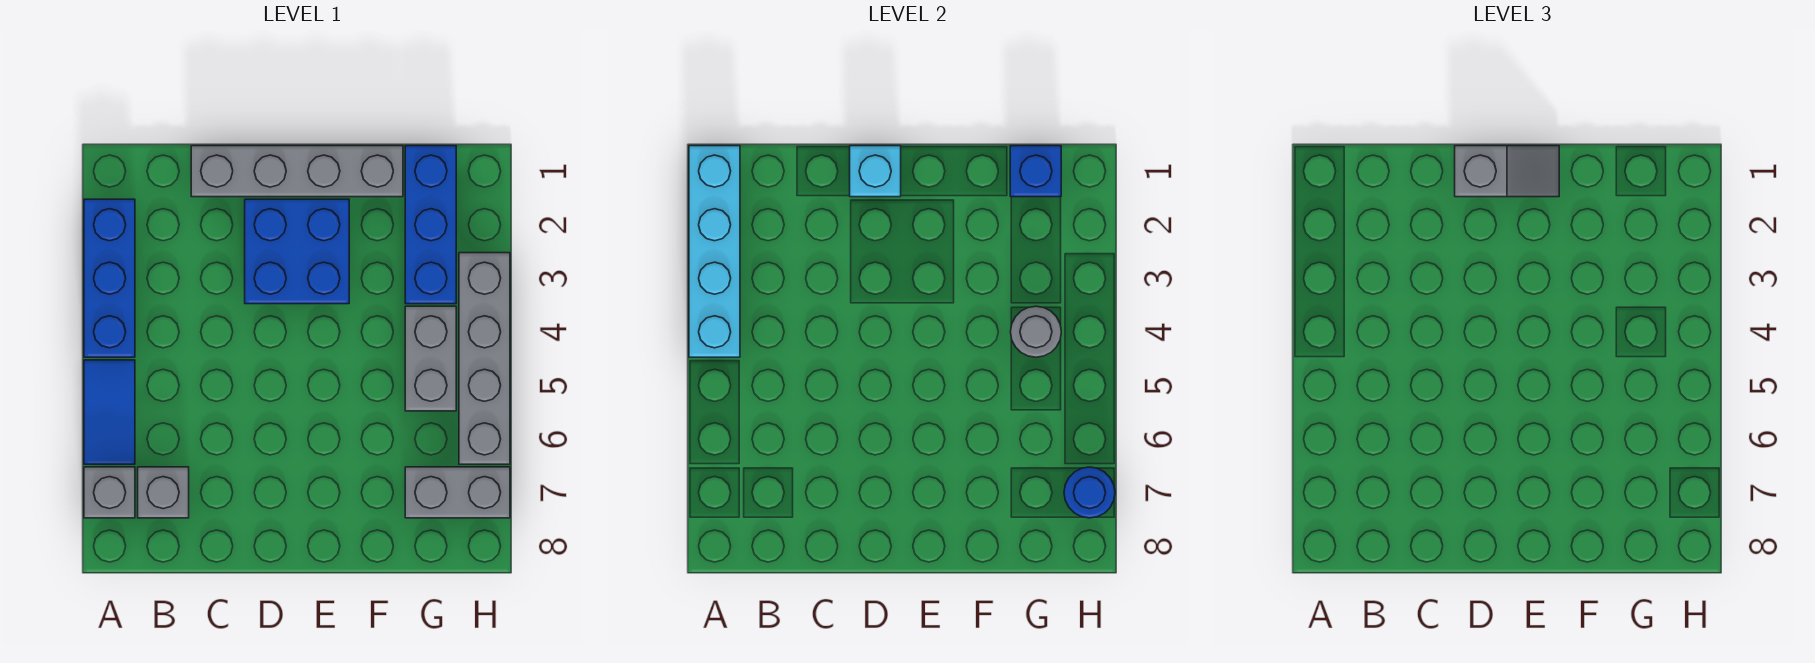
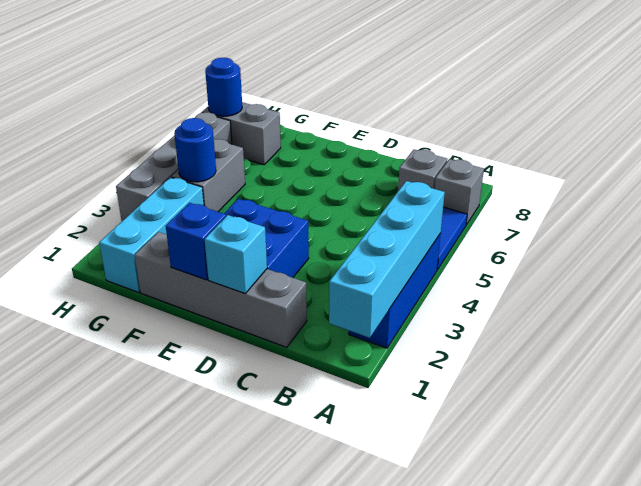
grey slope D1:E1 level 3 top D -> none
blue brick G1:G3 level 1 -> cyan brick G1:G3 level 1
blue brick G1 level 2 -> blue brick E1 level 2
grey round brick G4 level 2 -> blue round brick G4 level 2

